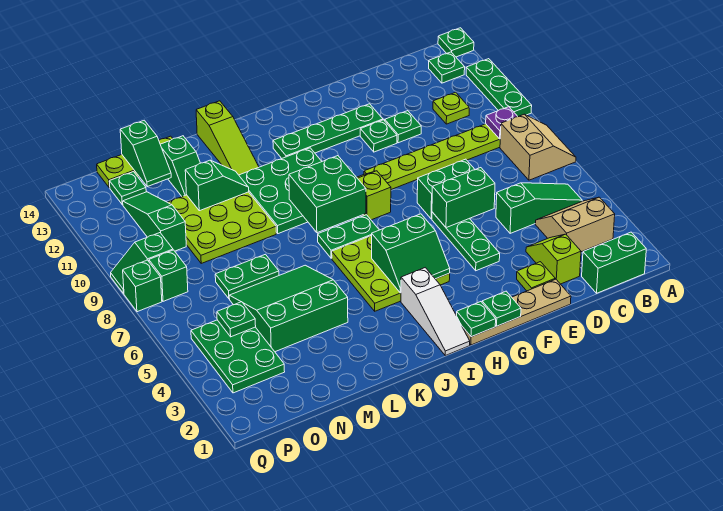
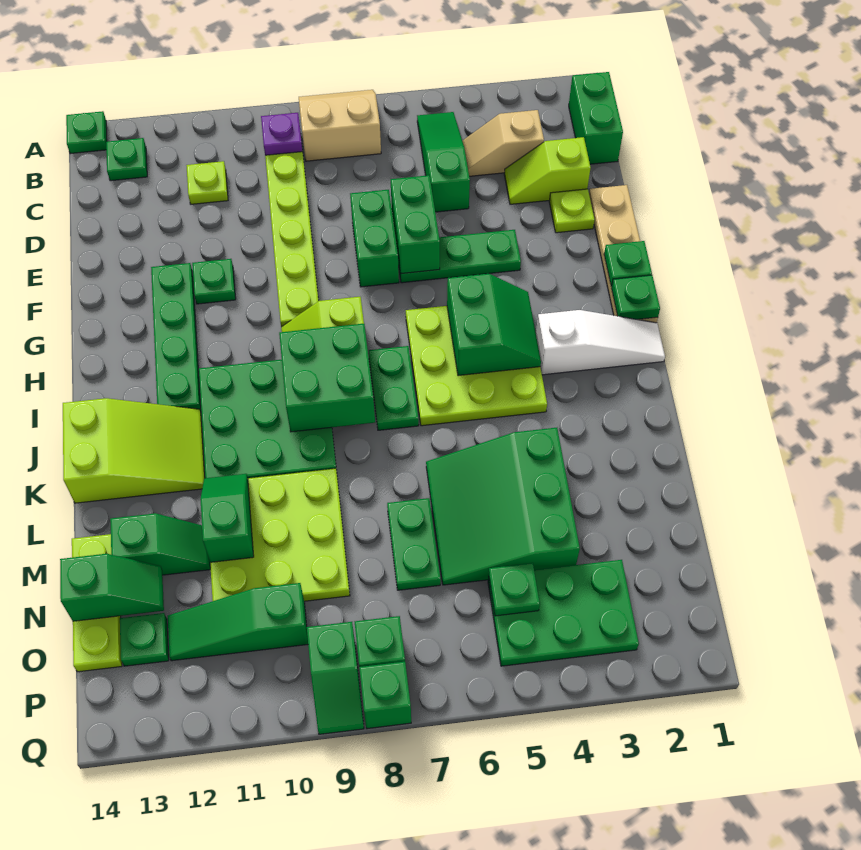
green plate A10:A12 level 1 -> none
tan slope B3:C4 level 1 top 3 -> tan slope C3:C4 level 1 top 3
green plate E11 level 1 -> none
lime slope K12:K14 level 1 top 14 -> lime slope J12:K14 level 1 top 14

